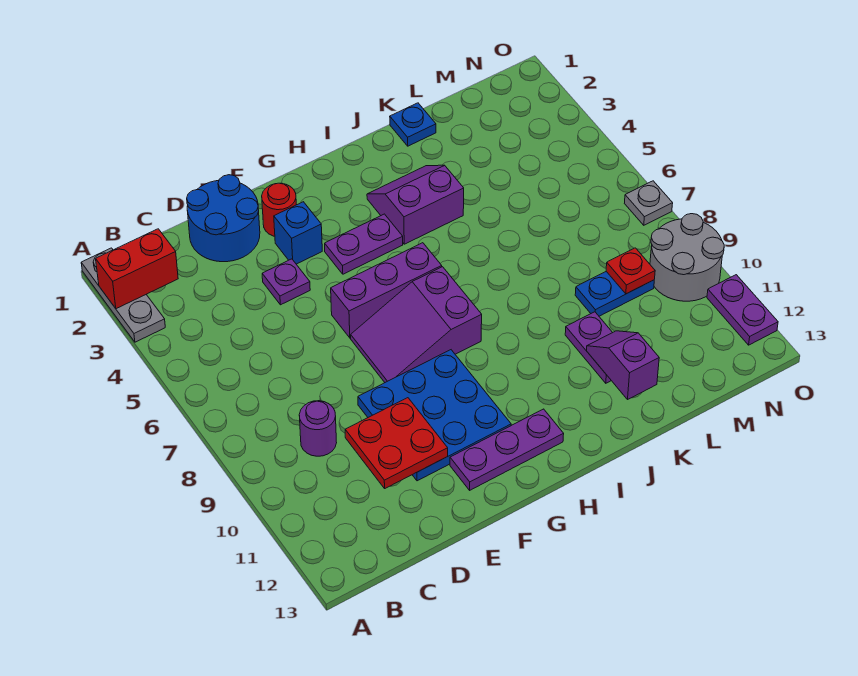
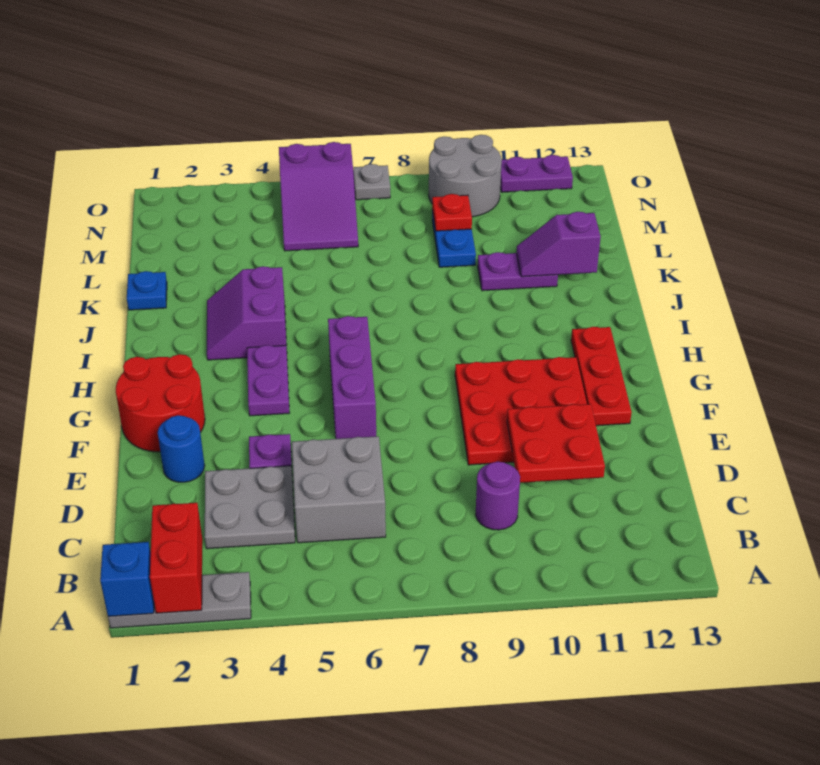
none -> grey plate C3:D4 level 1
none -> grey brick C5:D6 level 1
blue round brick D1:E2 level 1 -> blue round brick E2 level 1
blue plate E9:G11 level 1 -> red plate E9:G11 level 1
red round brick F2 level 1 -> red round brick F1:G2 level 1
blue brick F3 level 1 -> blue brick A1 level 2
purple slope F7:H8 level 1 top H -> purple slope M5:O6 level 1 top O
purple plate F12:H12 level 1 -> red plate F12:H12 level 1

